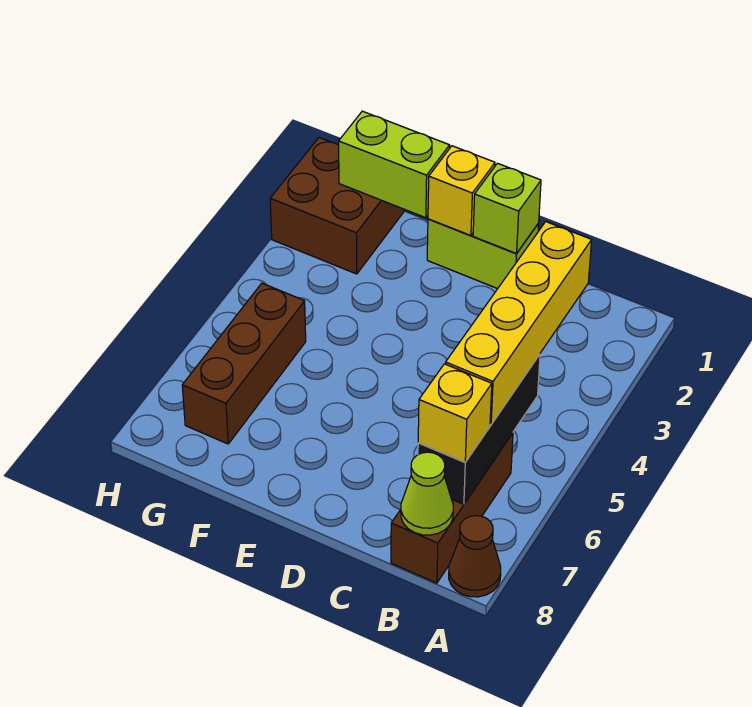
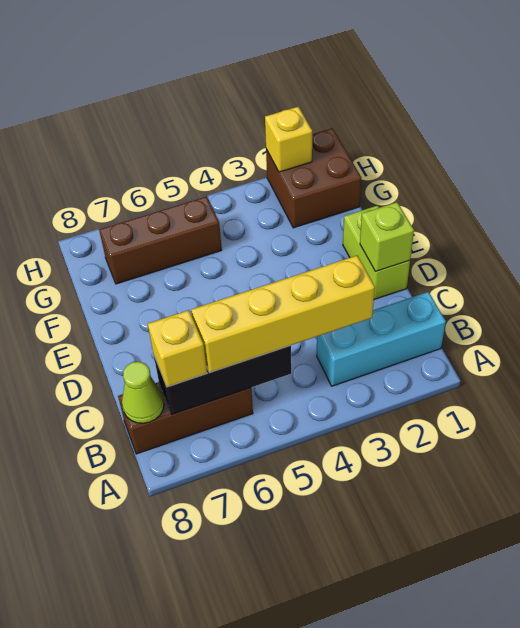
brown cone A8 level 1 -> none
none -> cyan brick B1:B3 level 1
yellow brick E1 level 2 -> yellow brick H2 level 2
lime brick F1:G1 level 2 -> none

